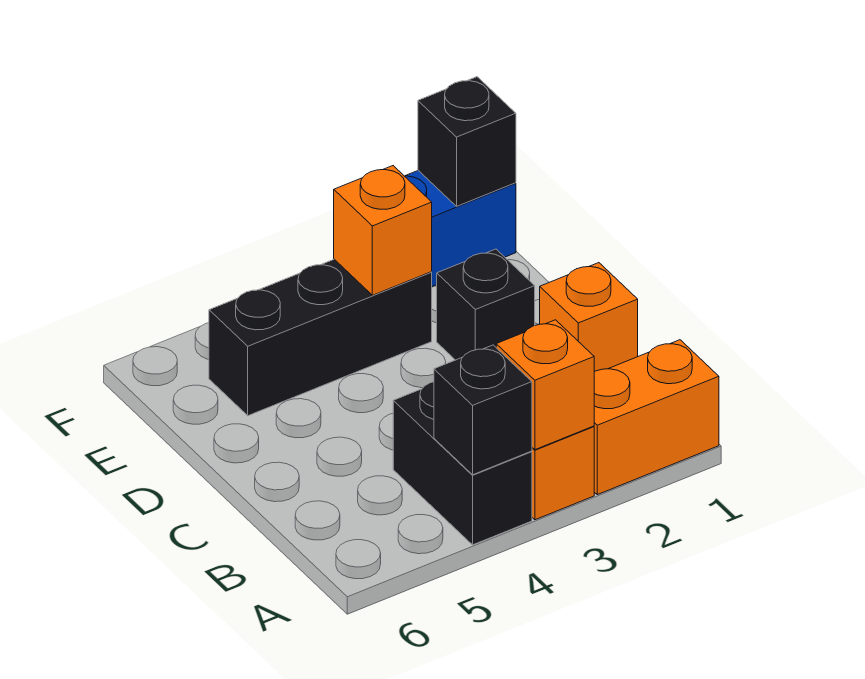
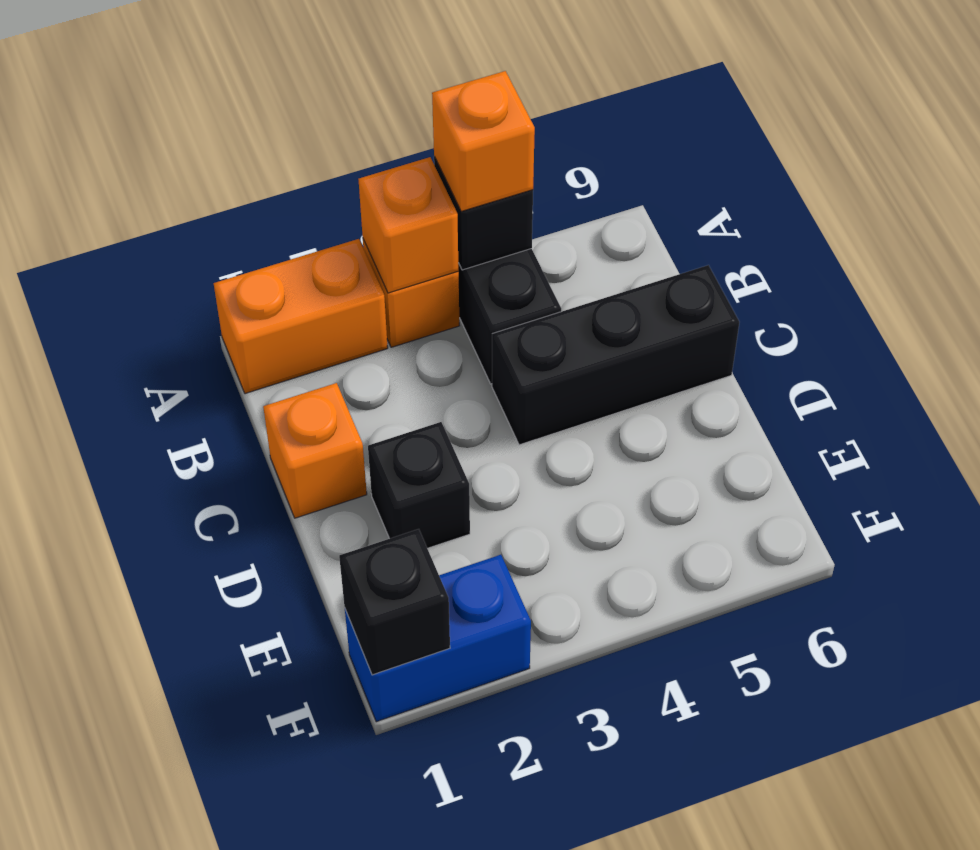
black brick E3:E5 level 1 -> black brick C4:C6 level 1
orange brick E3 level 2 -> orange brick A4 level 3

